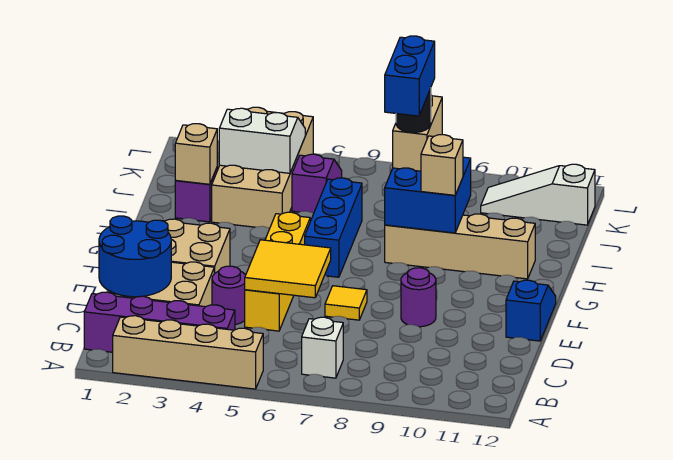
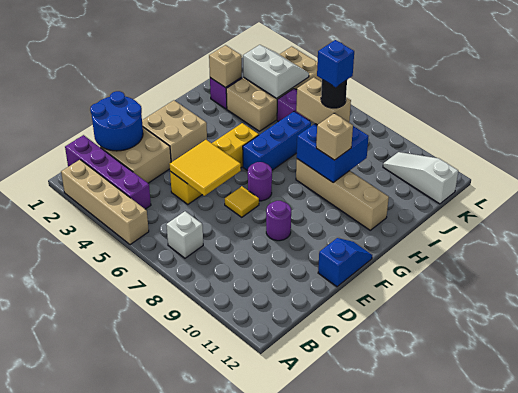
purple round brick D4 level 1 -> purple round brick F7 level 1
blue brick H8:I8 level 5 -> blue brick I8 level 5
tan brick I8:J8 level 3 -> tan brick I7:I8 level 3

